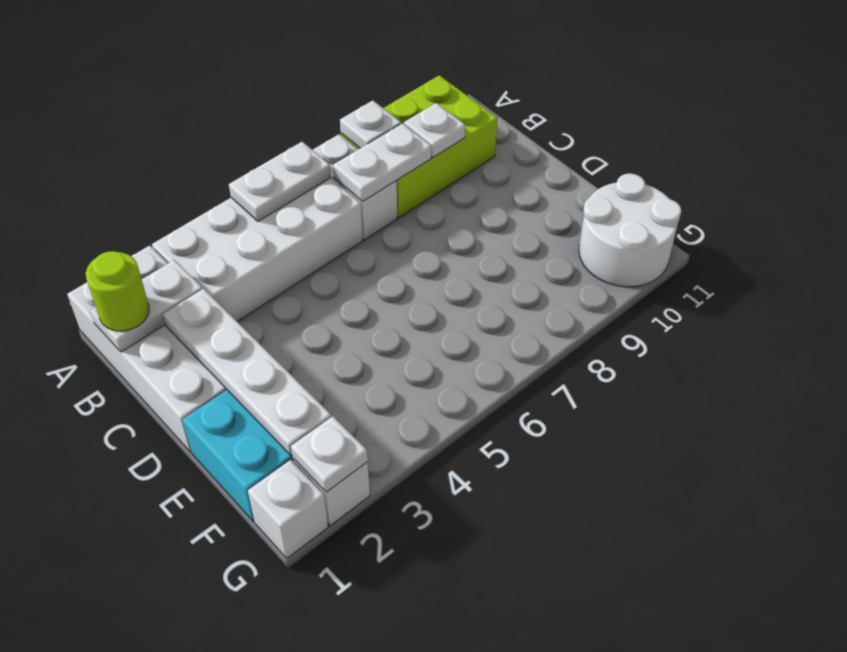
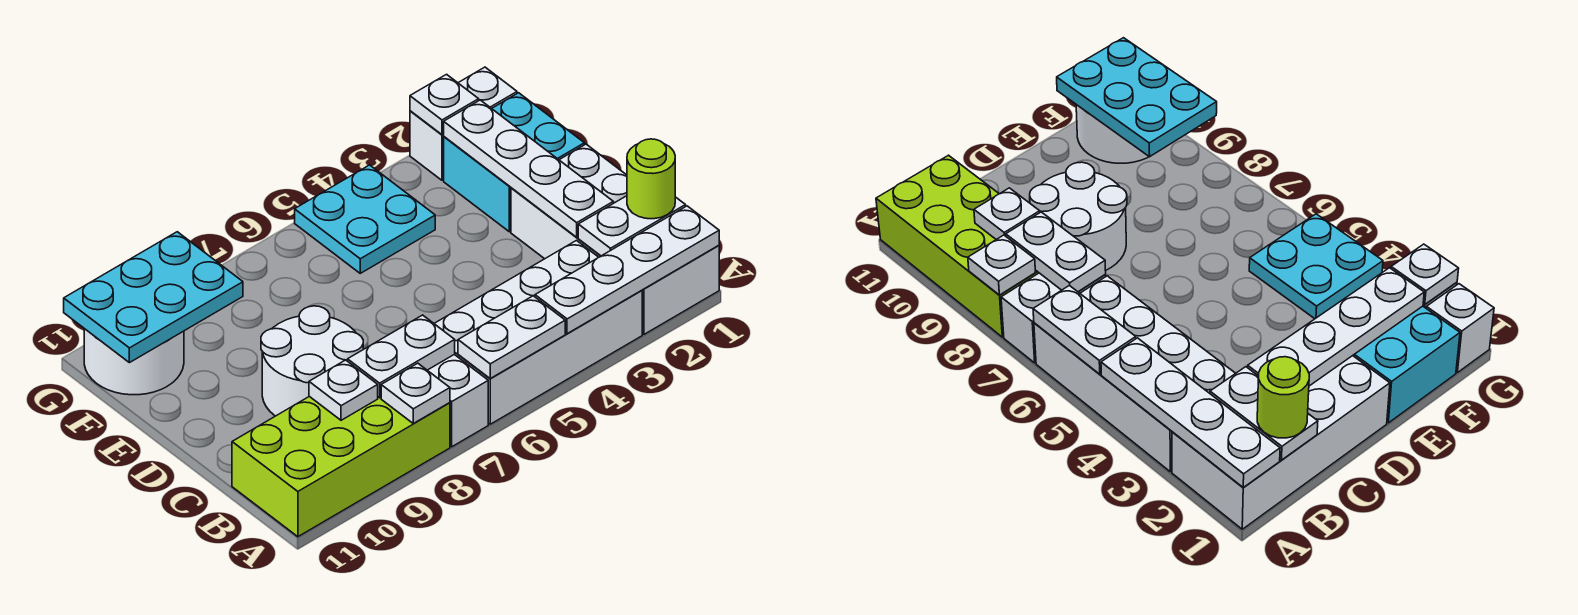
none -> white plate A1:A4 level 2
lime brick A8:B10 level 1 -> lime brick A8:B11 level 1
none -> white round brick C8:D9 level 1
none -> cyan plate F4:G5 level 1
none -> cyan plate F9:G11 level 2

